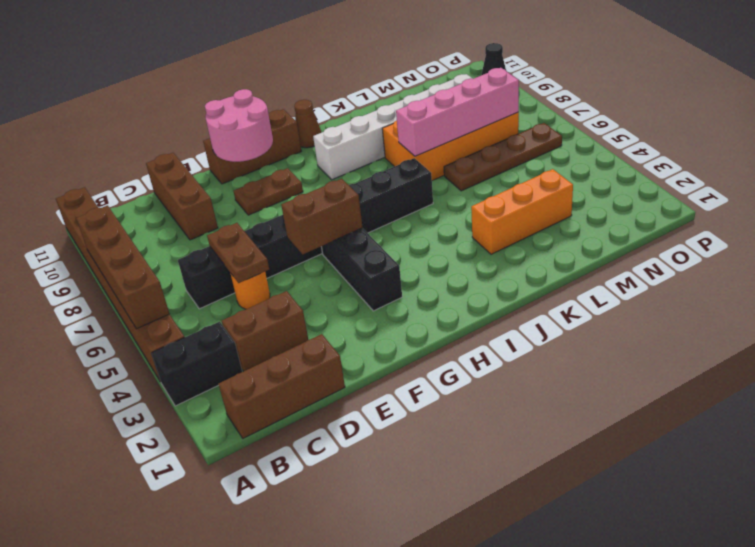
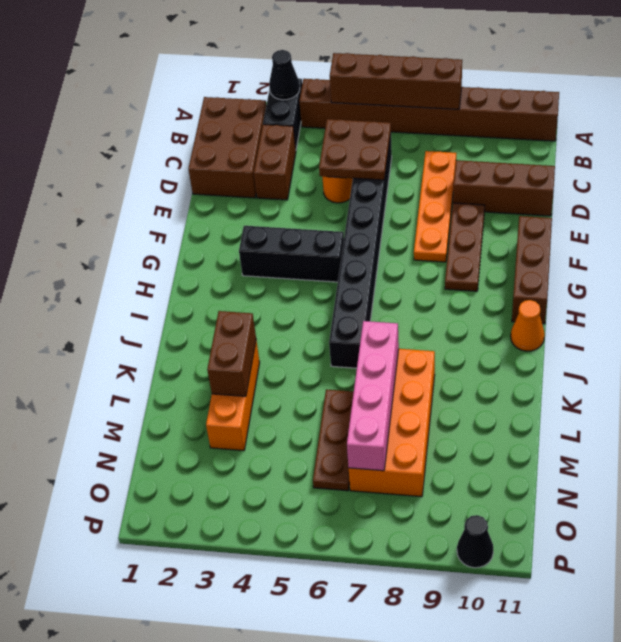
none -> black cone A3 level 2
brown brick B1:D1 level 1 -> brown brick B1:D2 level 1
none -> orange plate C8:F8 level 1
brown plate D5:D6 level 2 -> brown plate C5:D6 level 2
brown brick F5:G5 level 2 -> brown brick K3:L3 level 2
brown plate F9:G9 level 1 -> brown plate E9:G9 level 1
pink round brick F10:G11 level 2 -> none
white brick I9:N9 level 1 -> none
brown cone I11 level 1 -> orange cone I11 level 1
brown plate L6:O6 level 1 -> brown plate L6:N6 level 1

